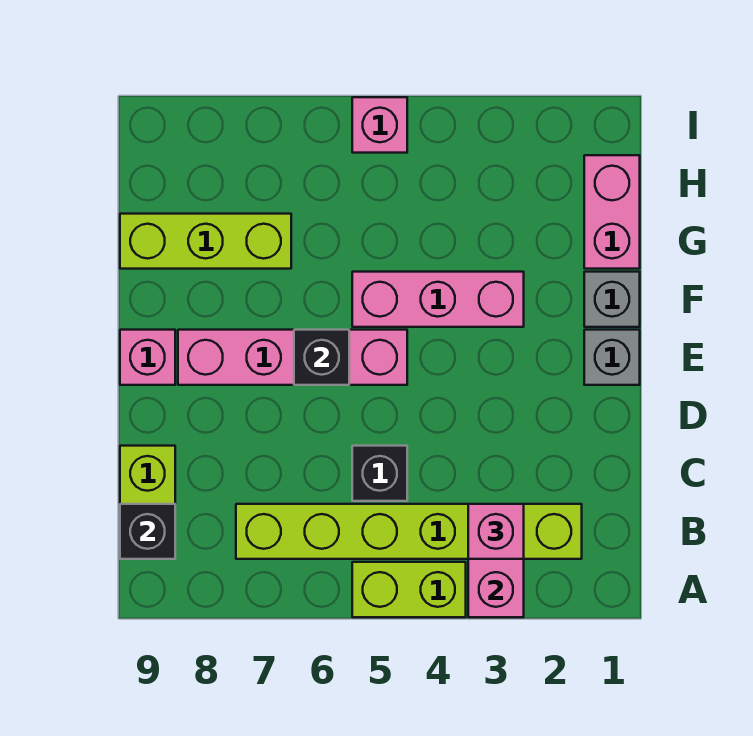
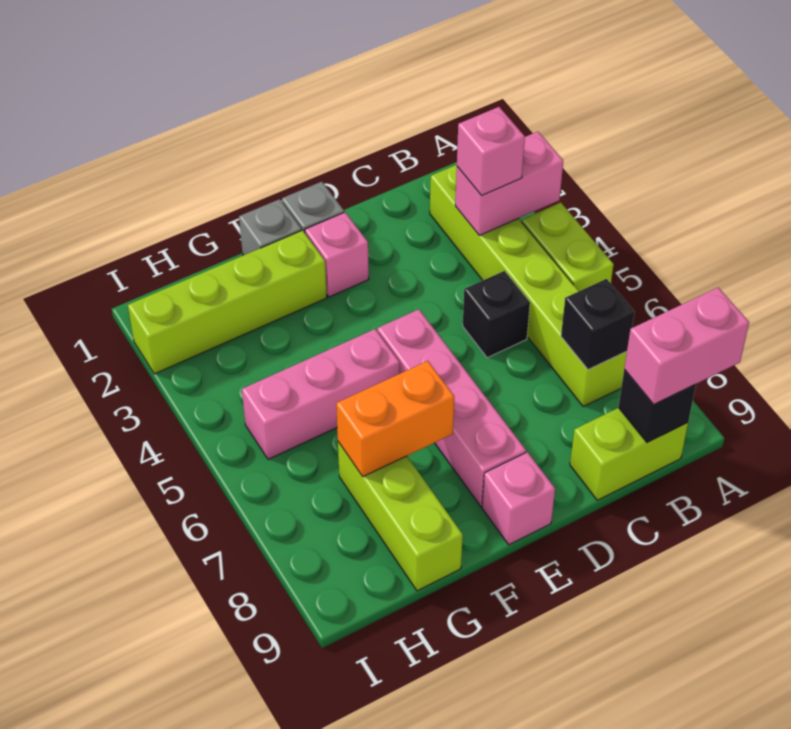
black brick E6 level 2 -> black brick B7 level 2
none -> lime brick F2:I2 level 1
pink brick F3:F5 level 1 -> pink brick F5:H5 level 1
none -> orange brick F7:G7 level 2
pink brick G1:H1 level 1 -> pink brick A9:B9 level 3
pink brick I5 level 1 -> pink brick E2 level 1

